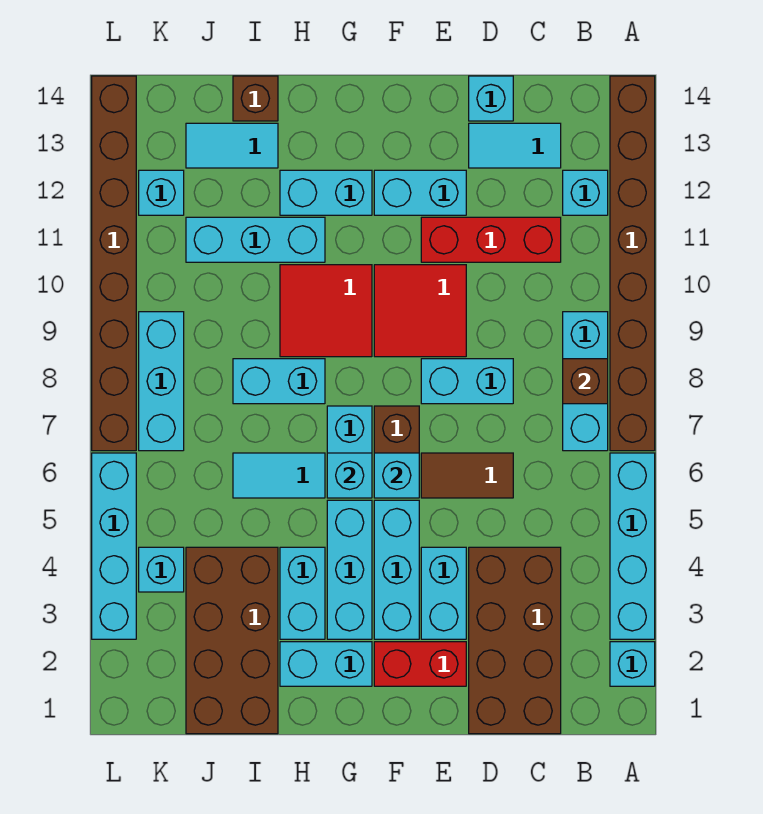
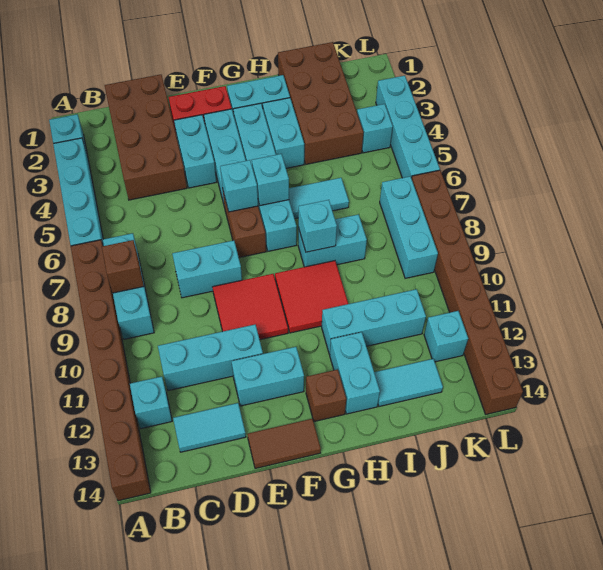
red brick C11:E11 level 1 -> cyan brick C11:E11 level 1
brown tile D6:E6 level 1 -> brown tile E14:F14 level 1
cyan brick D14 level 1 -> cyan brick H8 level 2
cyan brick G12:H12 level 1 -> cyan brick H12:H13 level 1
brown brick I14 level 1 -> brown brick G13 level 1

